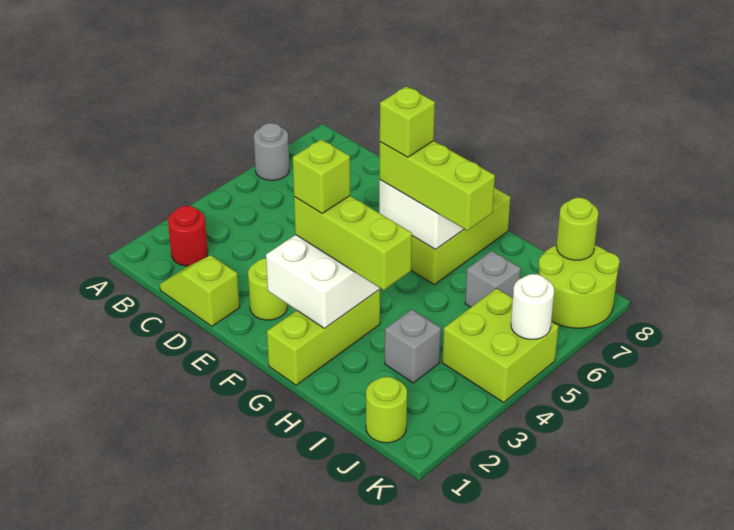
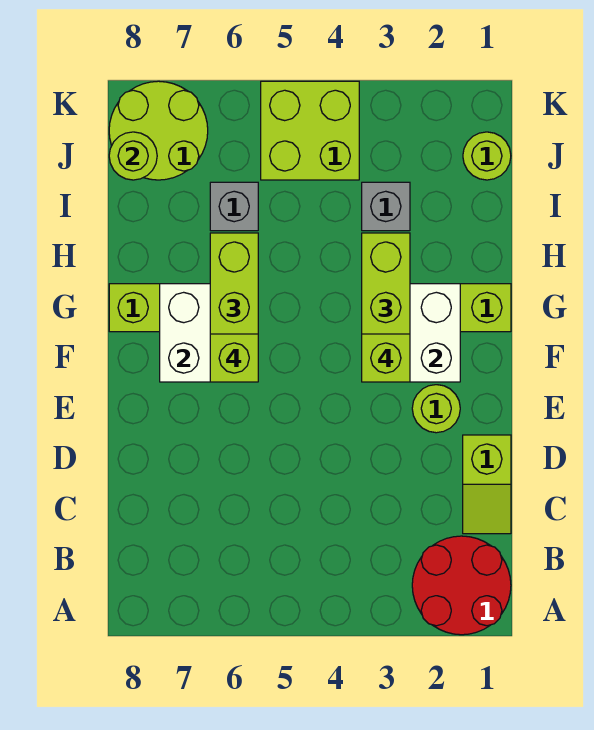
grey round brick A6 level 1 -> none
red round brick B2 level 1 -> red round brick A1:B2 level 1
white round brick K5 level 2 -> none

